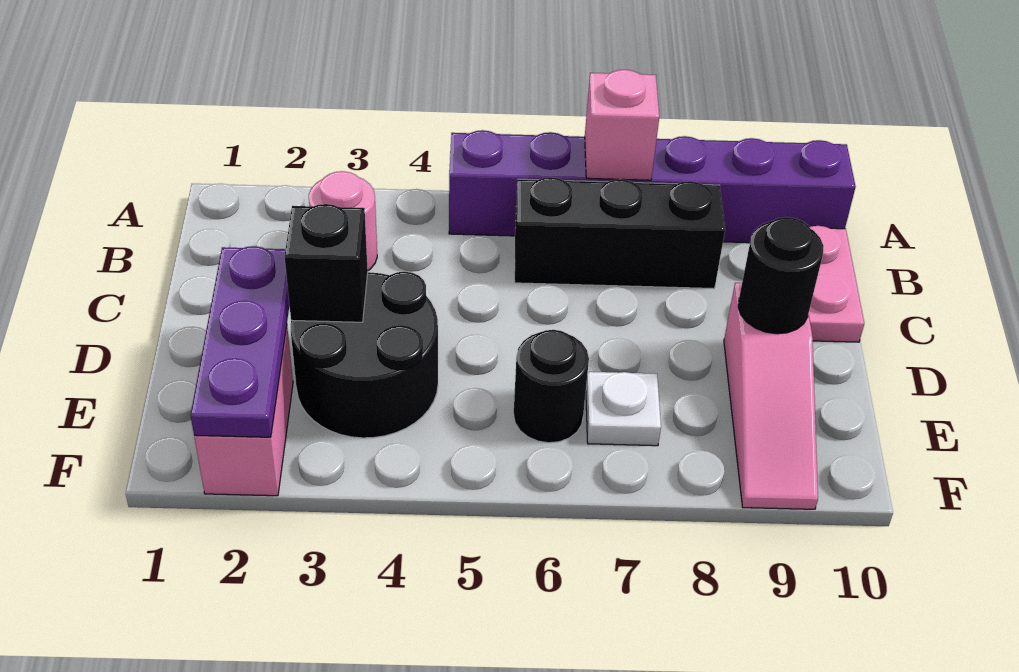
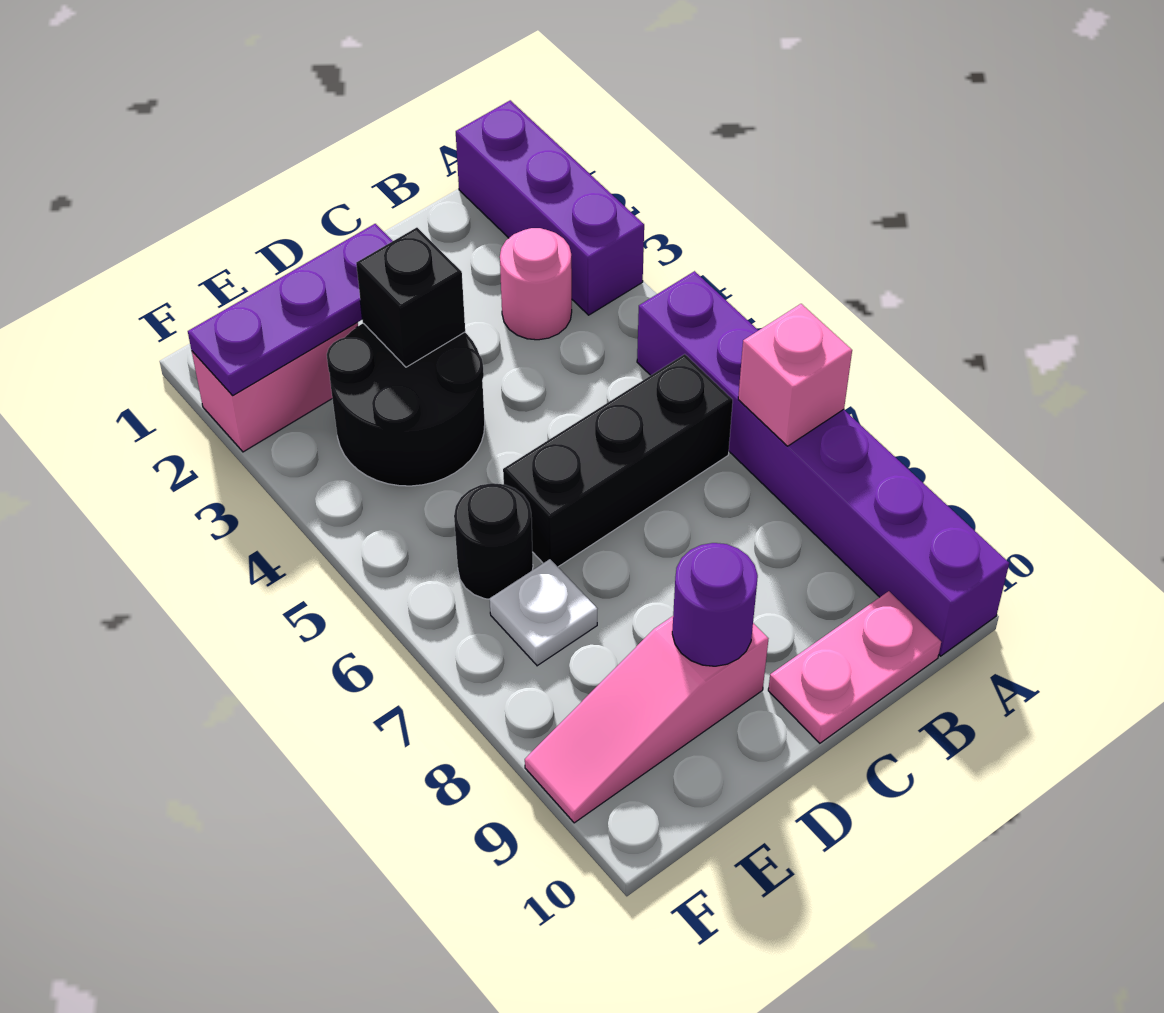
none -> purple brick A1:A3 level 1
black brick B6:B8 level 1 -> black brick B6:D6 level 1
black round brick D9 level 2 -> purple round brick D9 level 2

